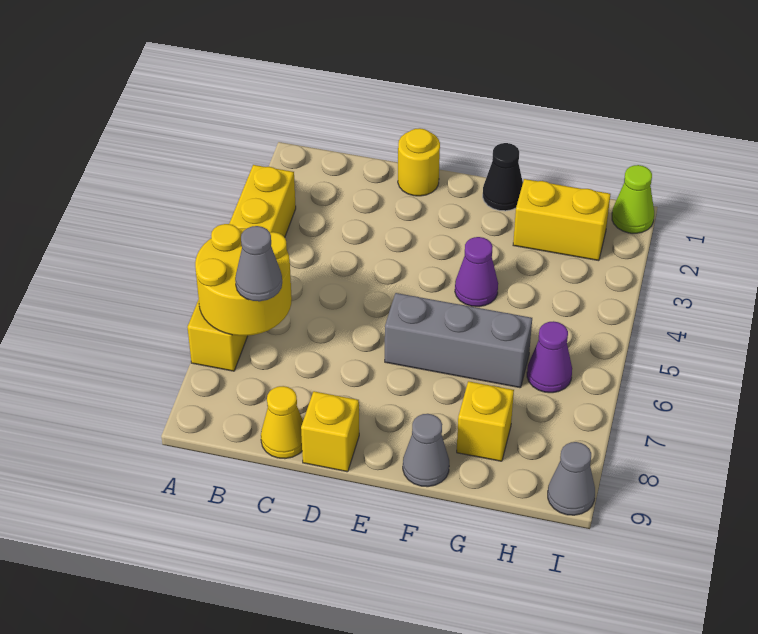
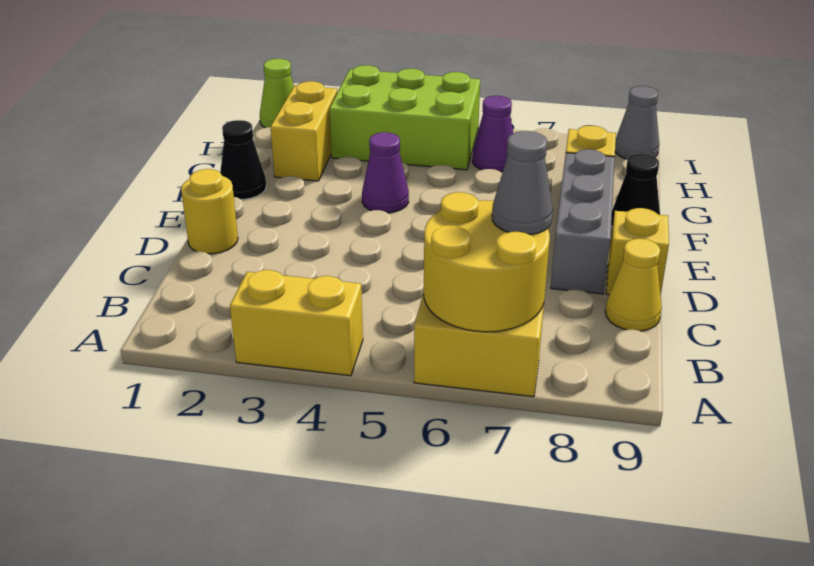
grey brick E6:G6 level 1 -> grey brick D8:F8 level 1
grey cone F9 level 1 -> black cone F9 level 1
none -> lime brick H3:I5 level 1

